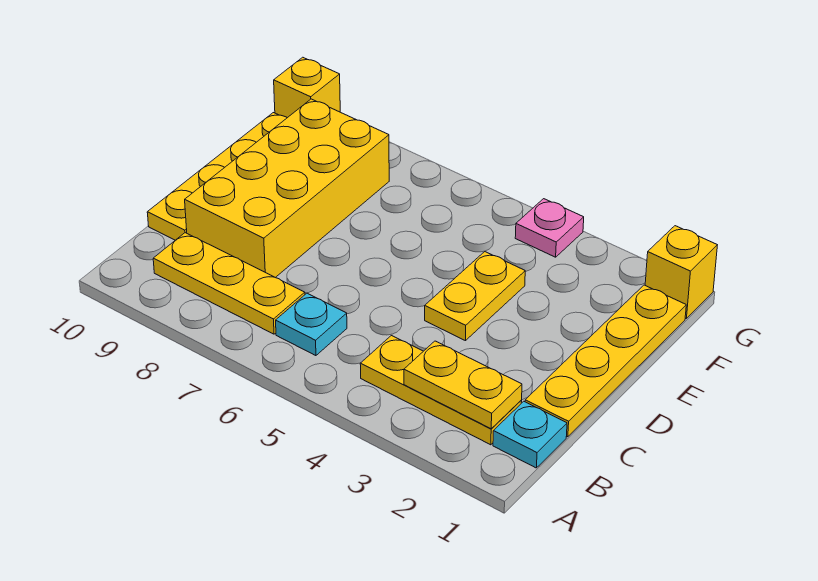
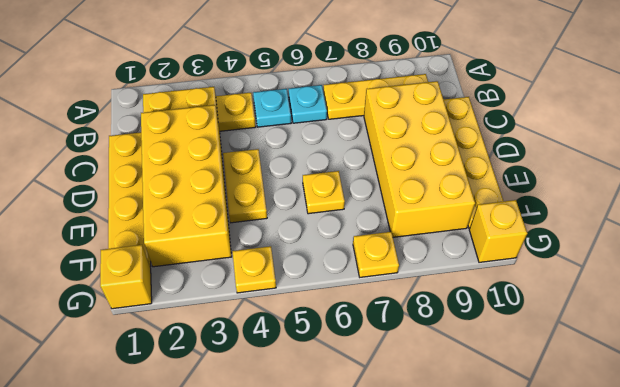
cyan plate B1 level 1 -> cyan plate B5 level 1
none -> yellow brick C2:F3 level 1
none -> yellow plate E6 level 1
pink plate G4 level 1 -> yellow plate G4 level 1
none -> yellow plate G7 level 1

